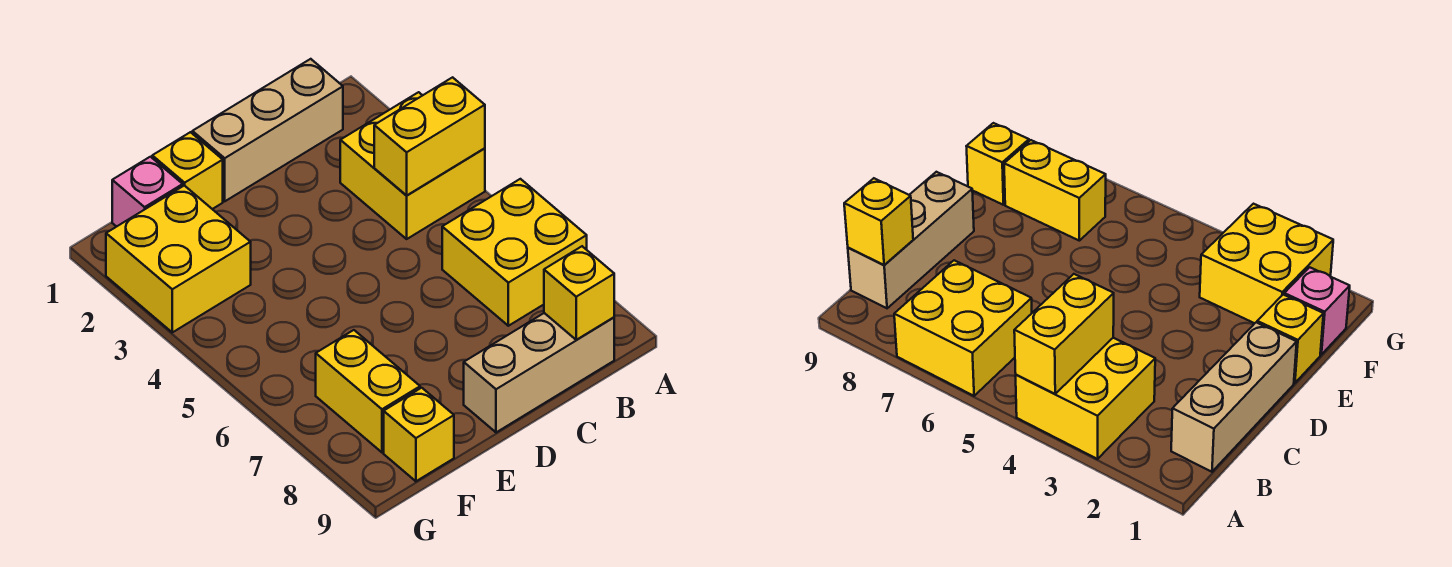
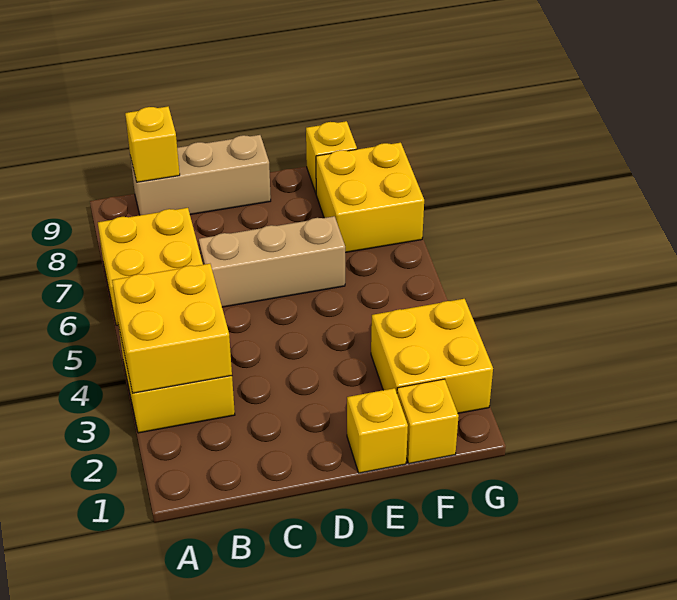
yellow brick A4:B4 level 2 -> yellow brick A3:B4 level 2
tan brick B1:D1 level 1 -> tan brick C6:E6 level 1
pink brick F1 level 1 -> yellow brick F1 level 1
yellow brick F7:F8 level 1 -> yellow brick F7:G8 level 1

